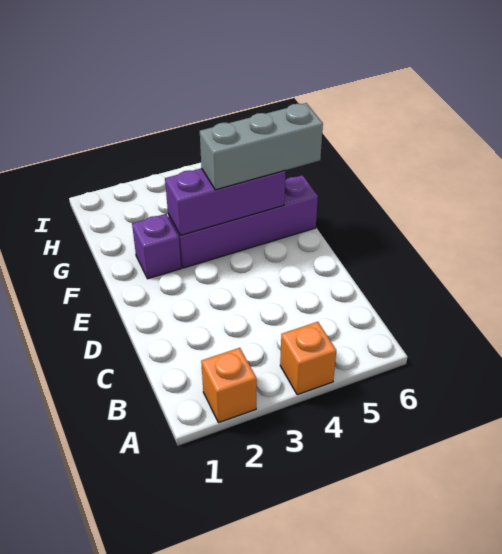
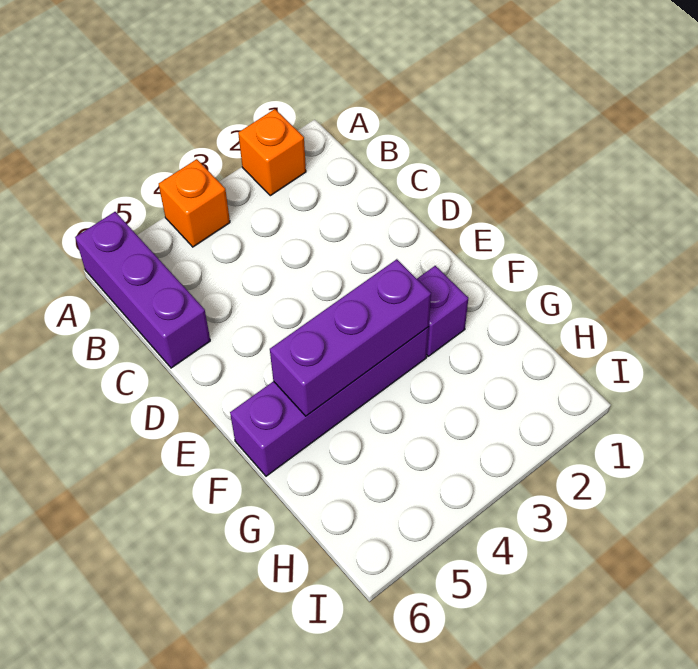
none -> purple brick A6:C6 level 1
grey brick F4:F6 level 3 -> none

